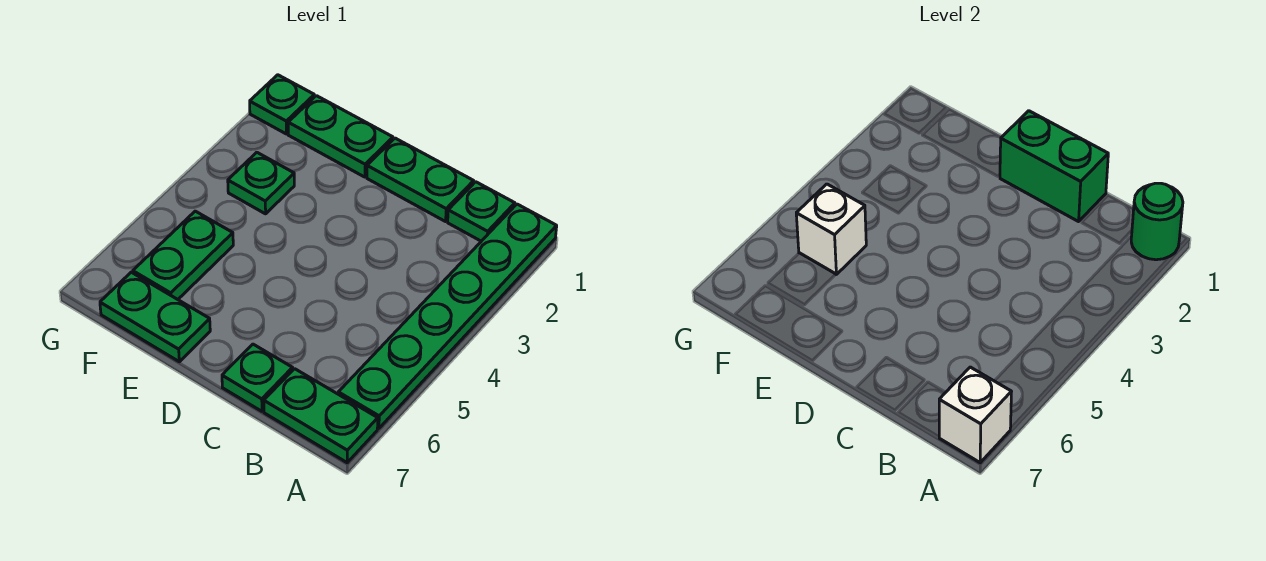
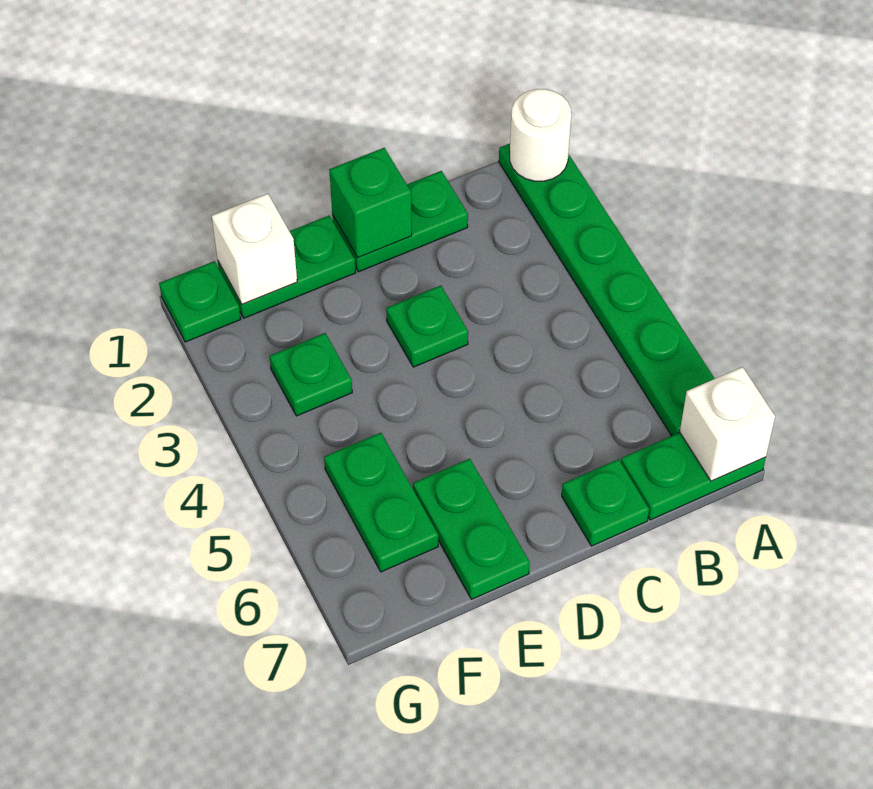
green round brick A1 level 2 -> white round brick A1 level 2
green plate B1 level 1 -> green plate D3 level 1
green brick C1:D1 level 2 -> green brick D1 level 2
green plate E7:F7 level 1 -> green plate E6:E7 level 1
white brick F5 level 2 -> white brick F1 level 2

